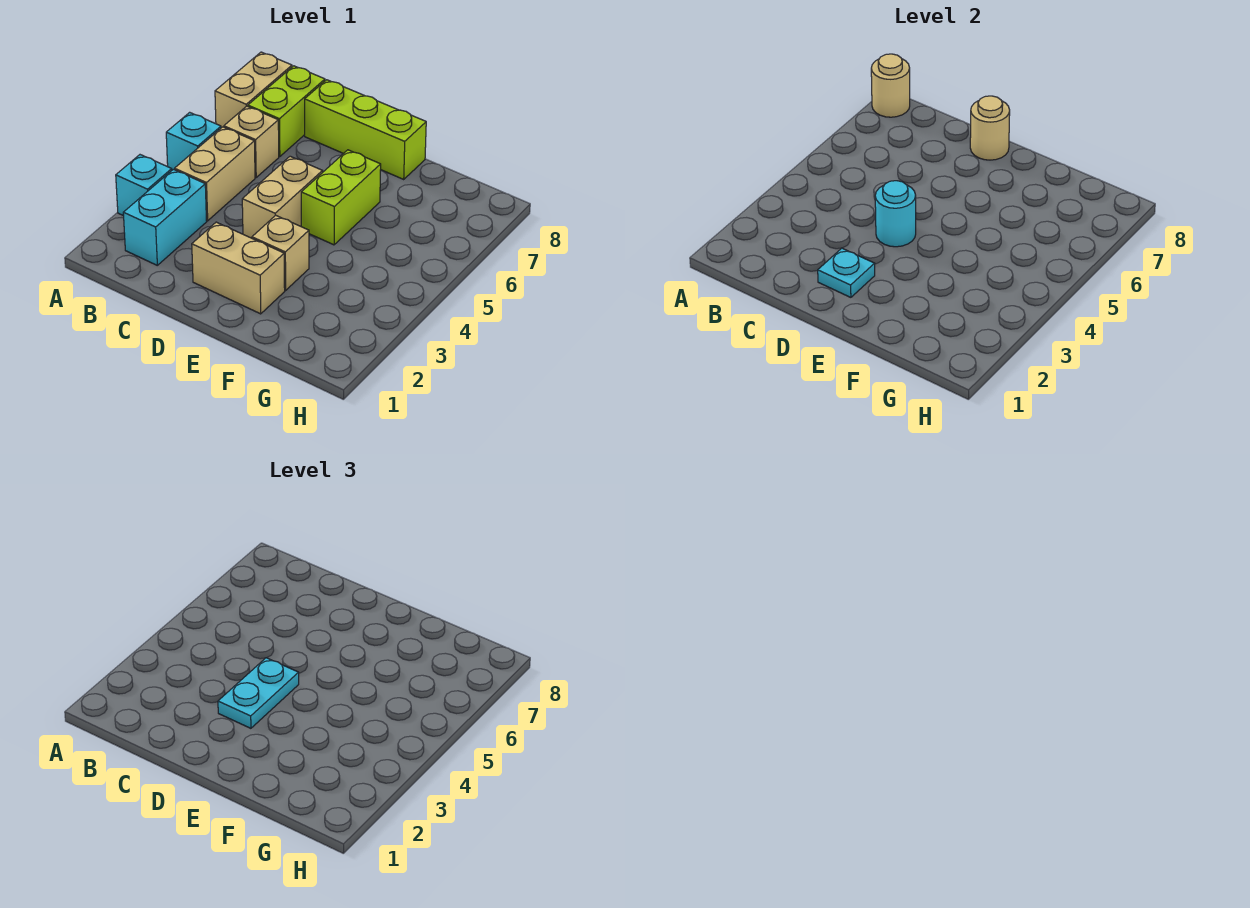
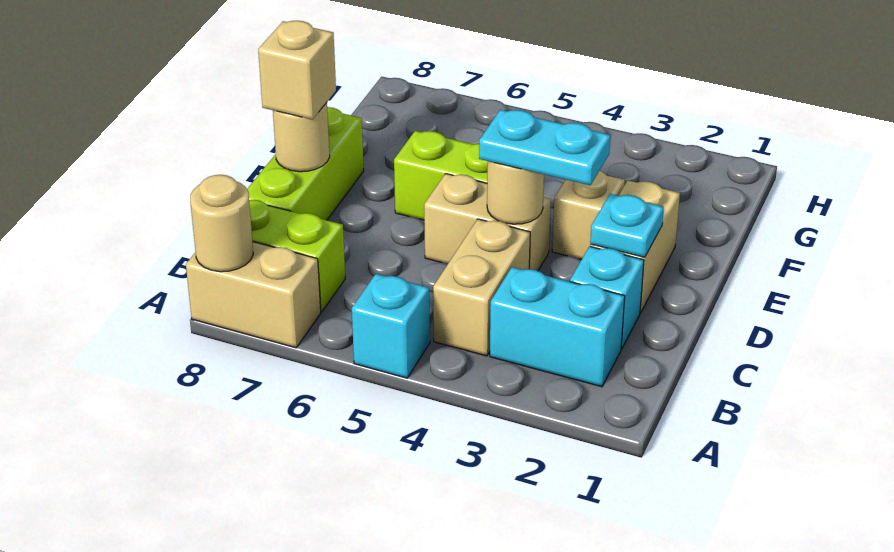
cyan brick A3 level 1 -> cyan brick C2 level 1
tan brick B4:B5 level 1 -> tan brick B4:C4 level 1
tan brick B6 level 1 -> tan brick D8 level 3
cyan round brick D4 level 2 -> tan round brick D4 level 2

